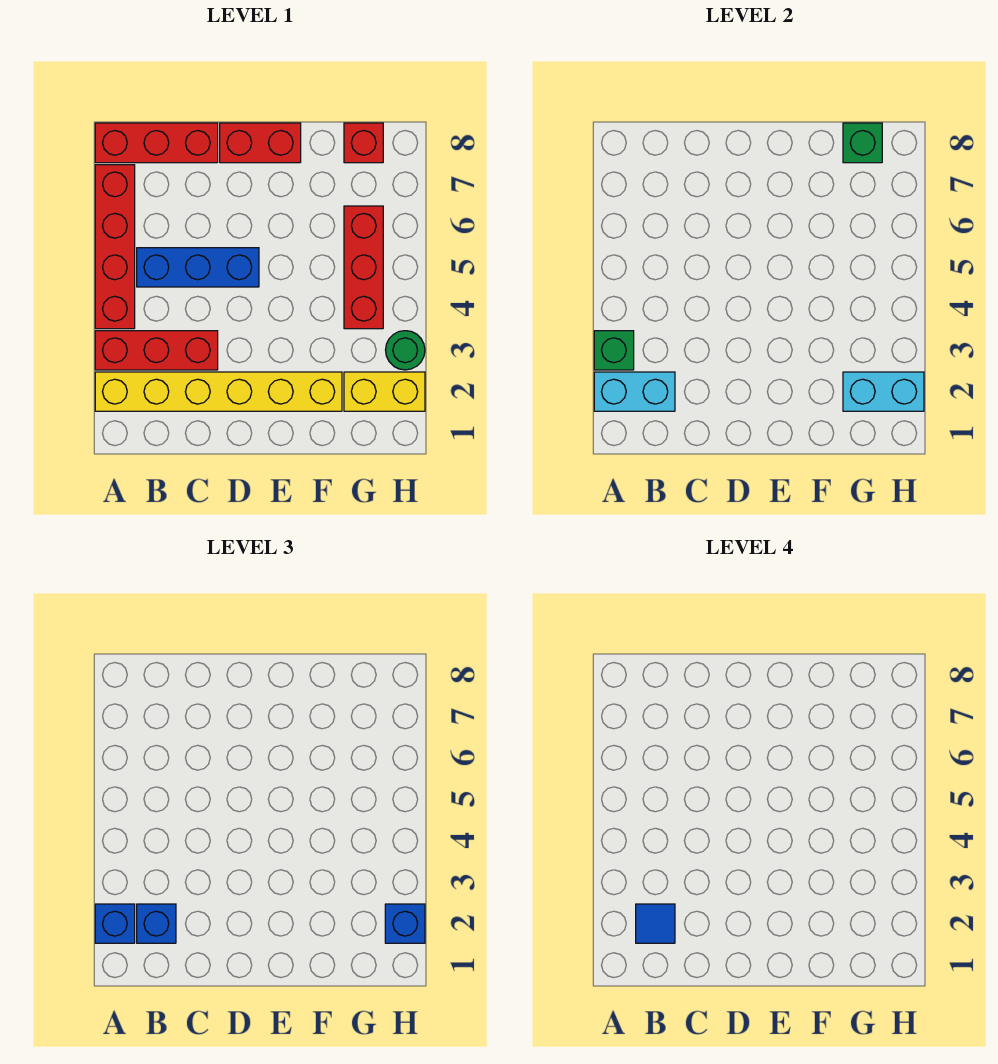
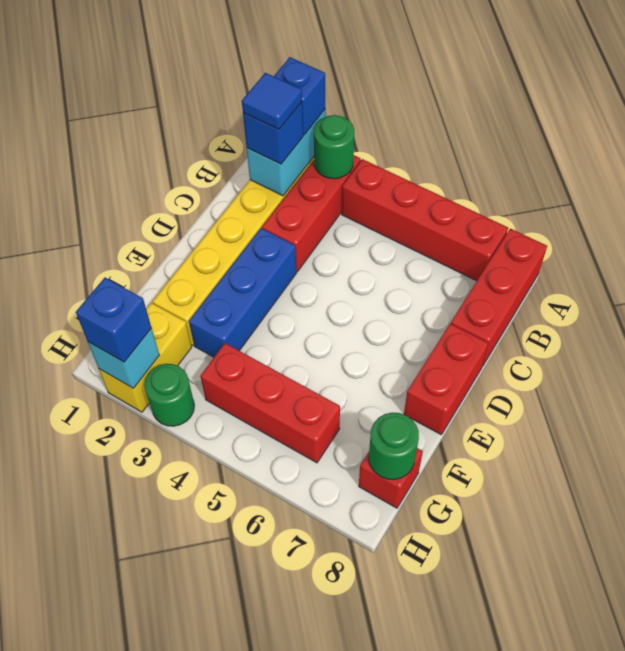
green brick A3 level 2 -> green round brick A3 level 2
blue brick B5:D5 level 1 -> blue brick D3:F3 level 1
cyan brick G2:H2 level 2 -> cyan brick H2 level 2
green brick G8 level 2 -> green round brick G8 level 2

